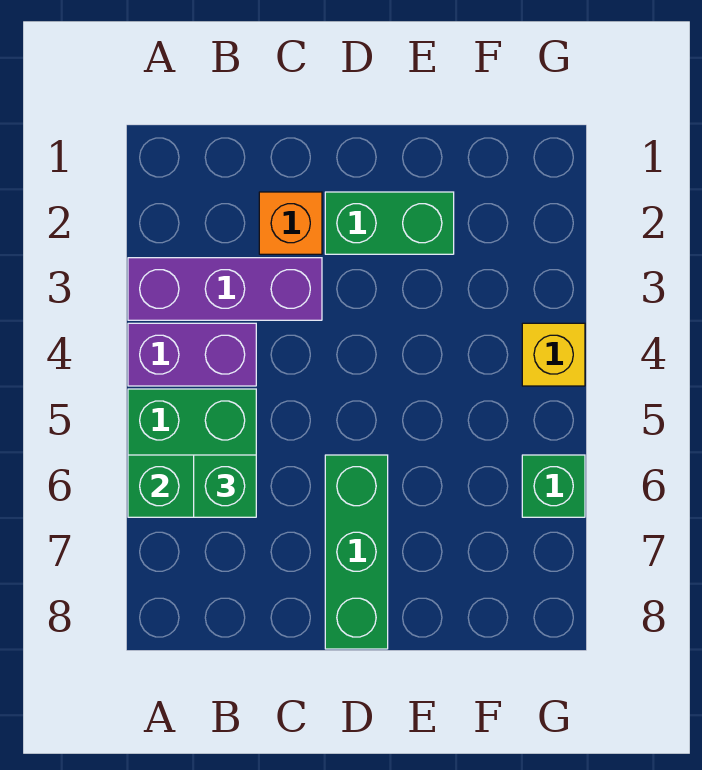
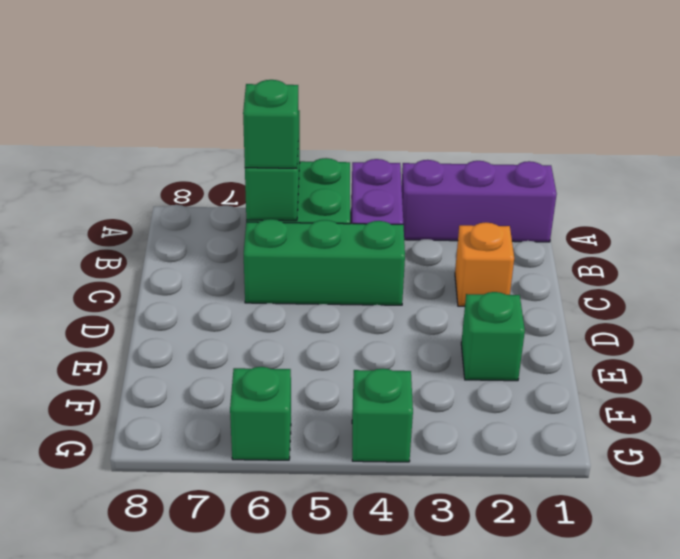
purple brick A3:C3 level 1 -> purple brick A1:A3 level 1
green brick D2:E2 level 1 -> green brick E2 level 1
green brick D6:D8 level 1 -> green brick C4:C6 level 1
yellow brick G4 level 1 -> green brick G4 level 1

